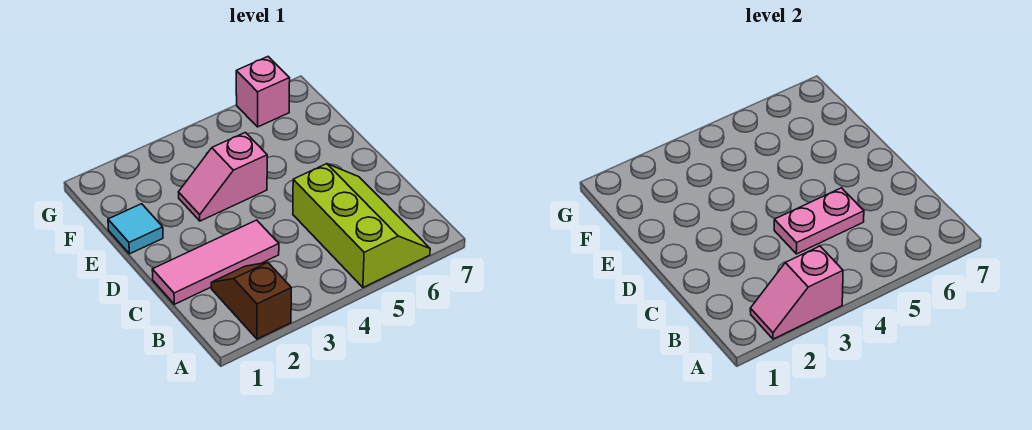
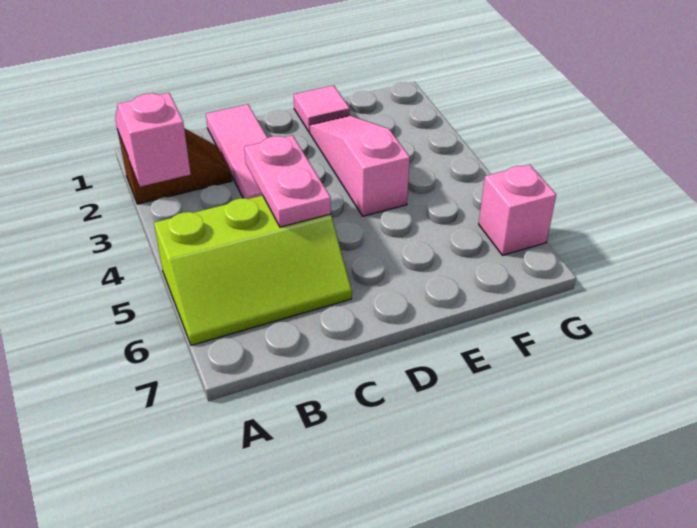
cyan tile E1 level 1 -> pink tile E1 level 1
pink slope E3:E4 level 1 top 4 -> pink slope E2:E4 level 1 top 4

